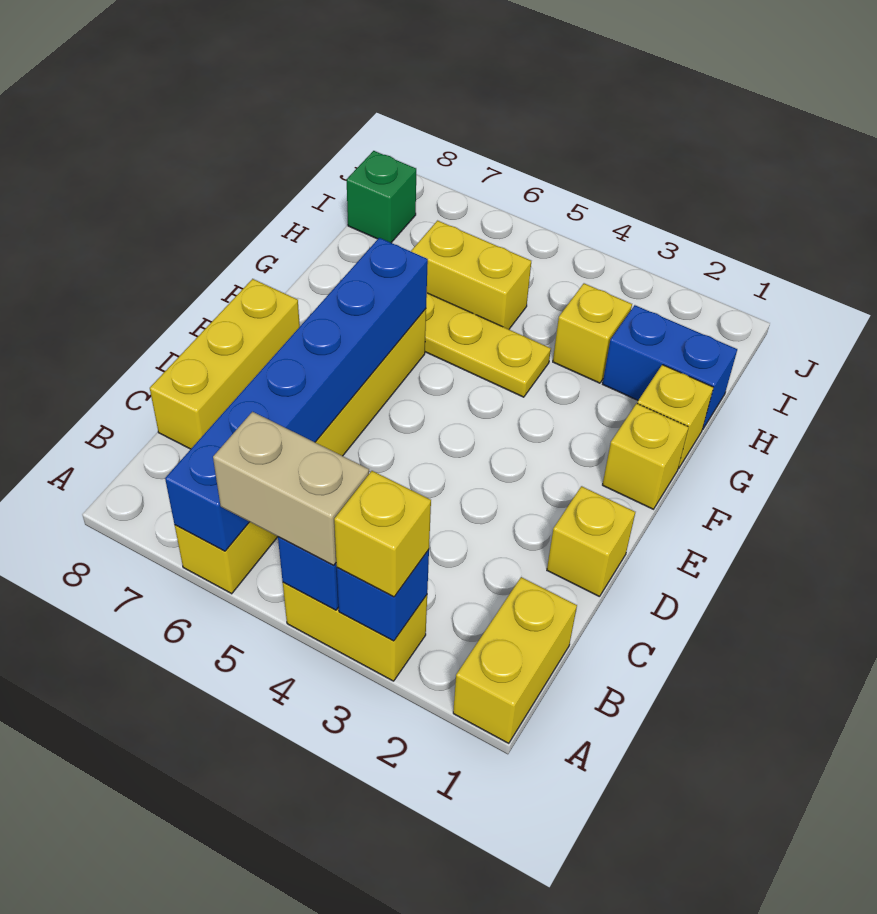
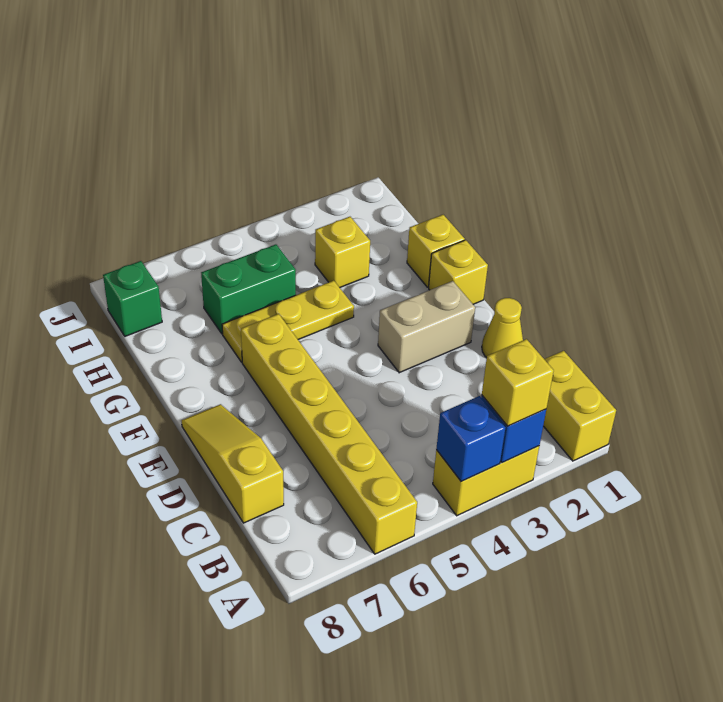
tan brick A4:A5 level 3 -> tan brick E2:E3 level 1
blue brick A6:F6 level 2 -> none
yellow brick C8:E8 level 1 -> yellow slope C8:E8 level 1 top C
yellow brick D1 level 1 -> yellow cone D1 level 1
blue brick H1:H2 level 1 -> none
yellow brick H5:H6 level 1 -> green brick H5:H6 level 1

